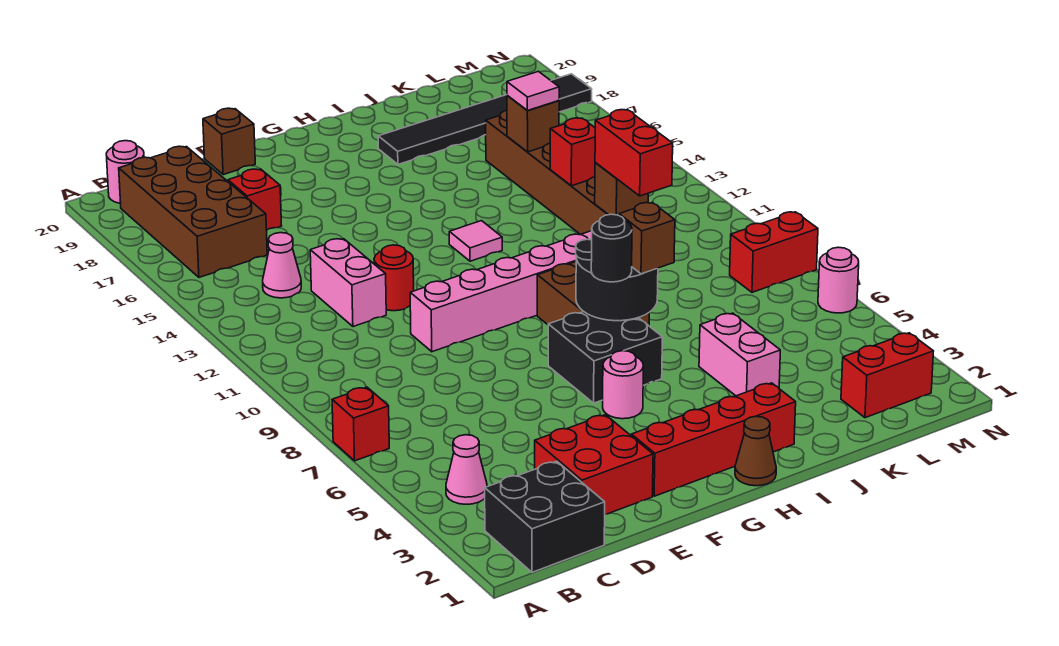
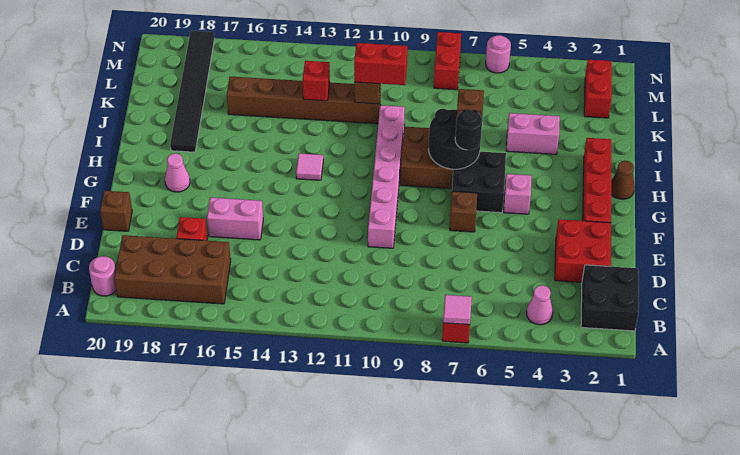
pink cone C14 level 1 -> pink cone G18 level 1
pink brick D12:D13 level 1 -> pink brick E15:E16 level 1
red round brick E12 level 1 -> none
pink round brick G5 level 1 -> pink brick G5 level 1
brown brick K15 level 2 -> brown brick F7 level 1
pink tile K15 level 3 -> pink tile A7 level 2

